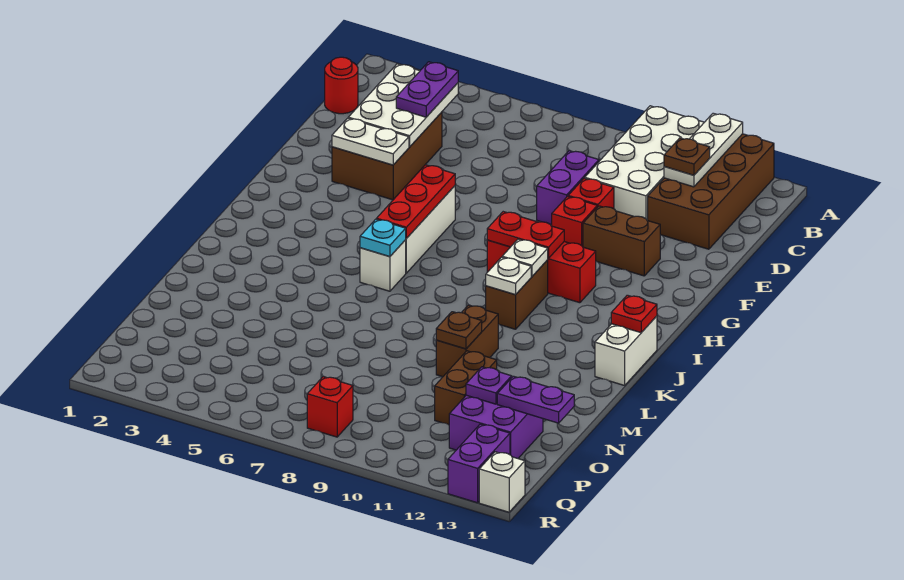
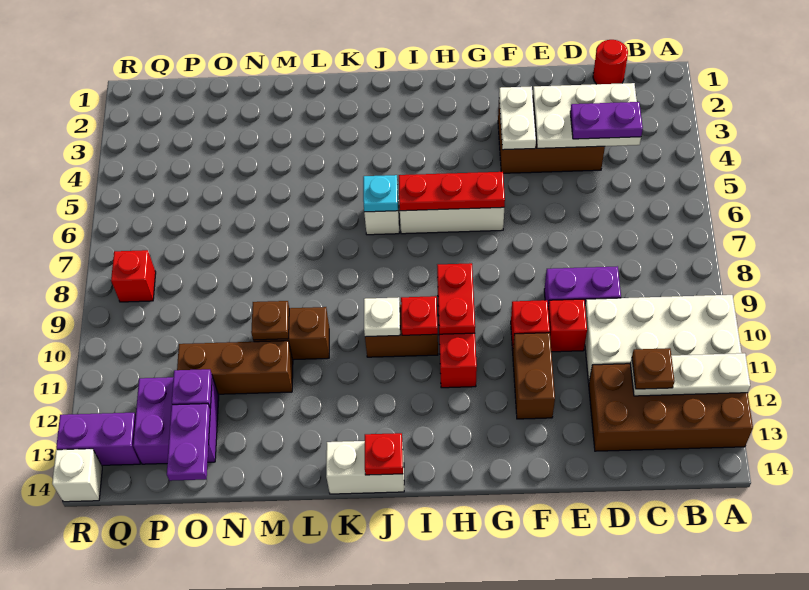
white plate I10 level 2 -> red plate I10 level 2
brown brick N11:O11 level 1 -> brown brick M11:O11 level 1

